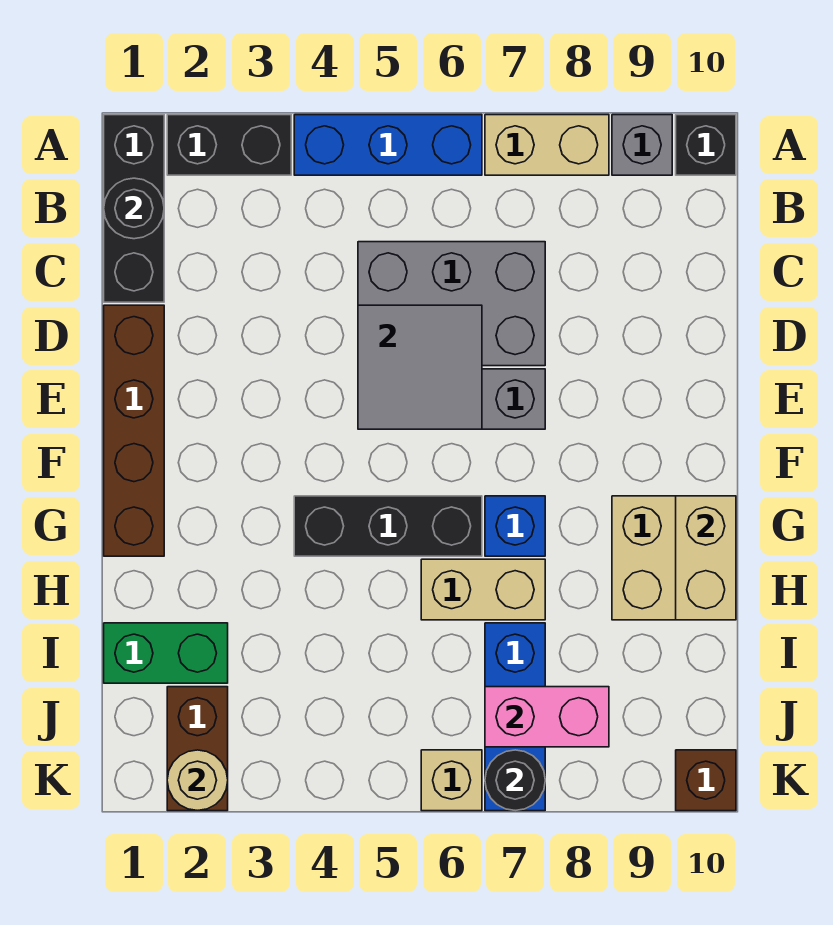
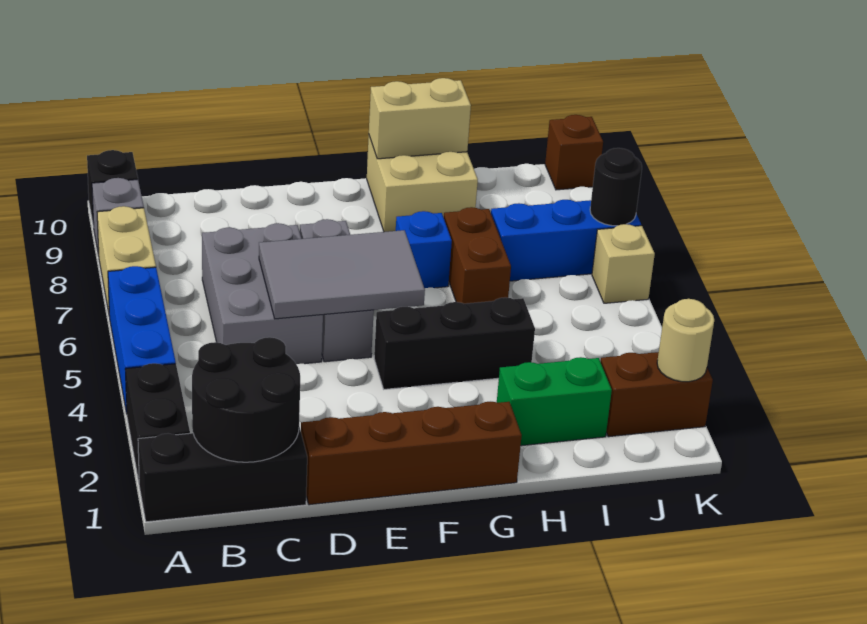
black round brick B1 level 2 -> black round brick B1:C2 level 2
grey tile D5:E6 level 2 -> grey tile D5:F6 level 2
black brick G4:G6 level 1 -> black brick F4:H4 level 1
tan brick H6:H7 level 1 -> brown brick H6:H7 level 1
green brick I1:I2 level 1 -> green brick H2:I2 level 1
pink brick J7:J8 level 2 -> none

